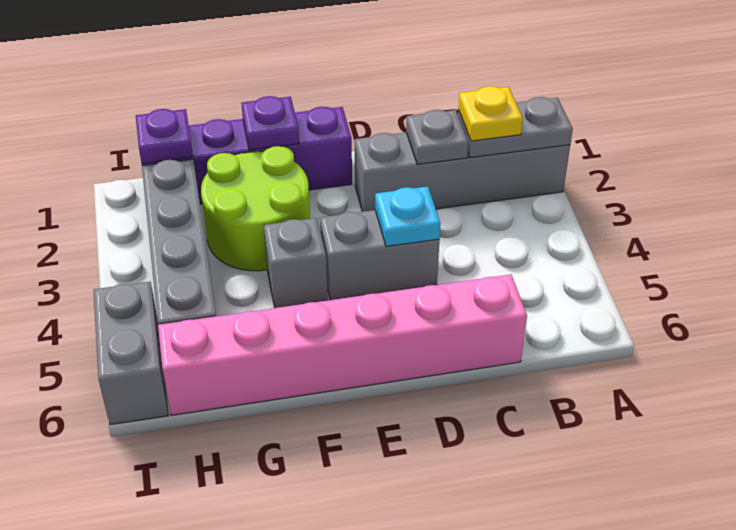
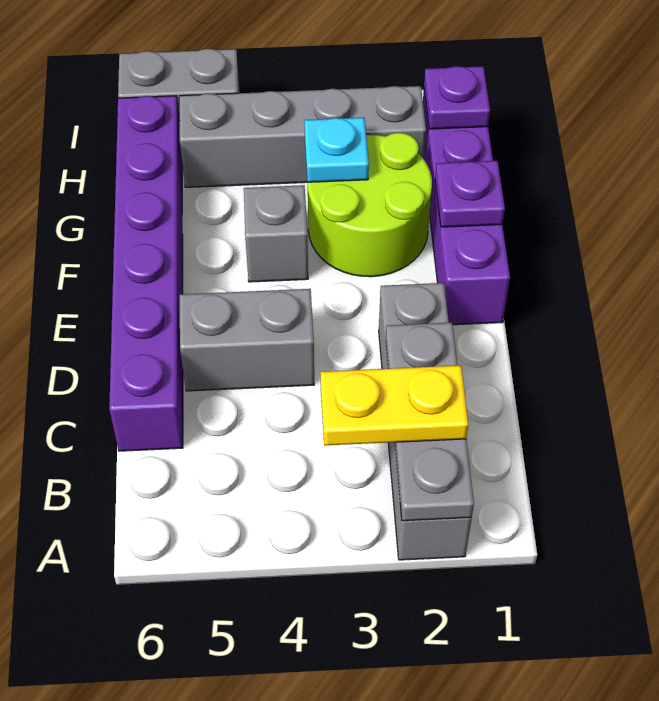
yellow plate B2 level 3 -> yellow plate B2:B3 level 3
pink brick C6:H6 level 1 -> purple brick C6:H6 level 1
grey brick D4:E4 level 1 -> grey brick D4:D5 level 1
cyan plate D4 level 2 -> cyan plate G3 level 2

